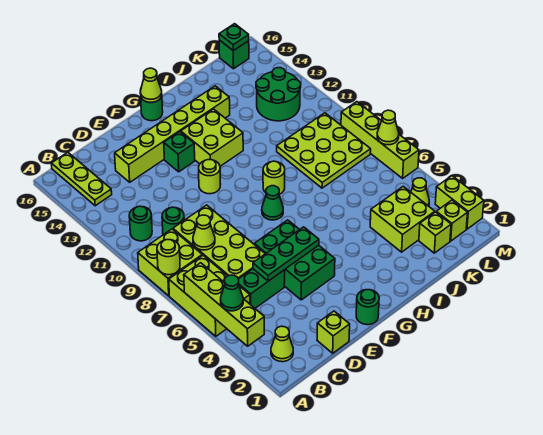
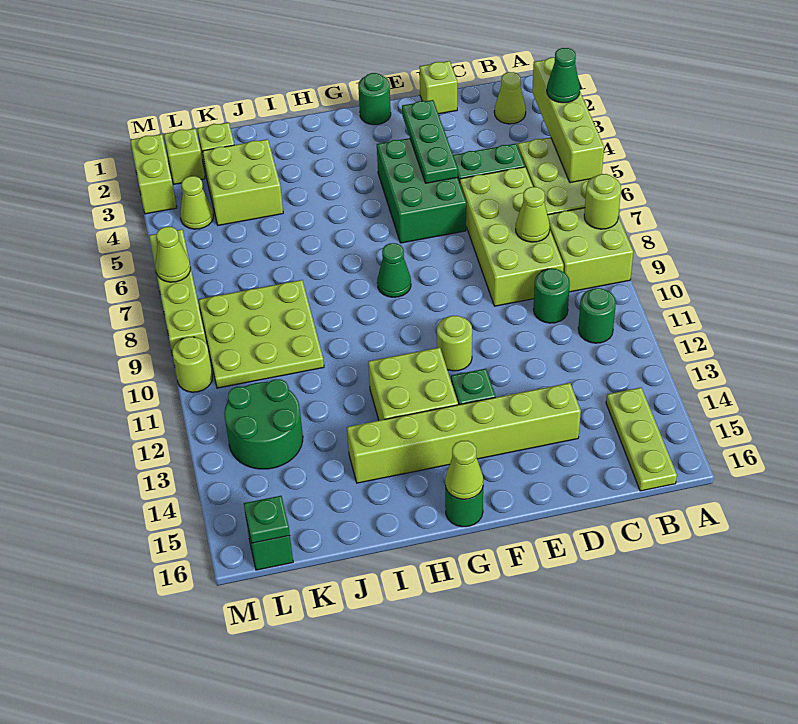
green plate D5:F5 level 2 -> green plate E3:E5 level 2
lime round brick H9 level 1 -> lime round brick M10 level 1

